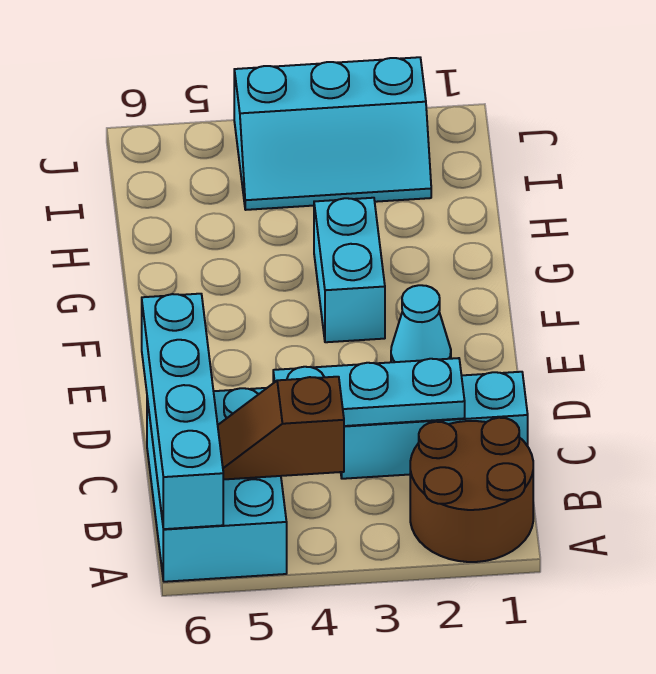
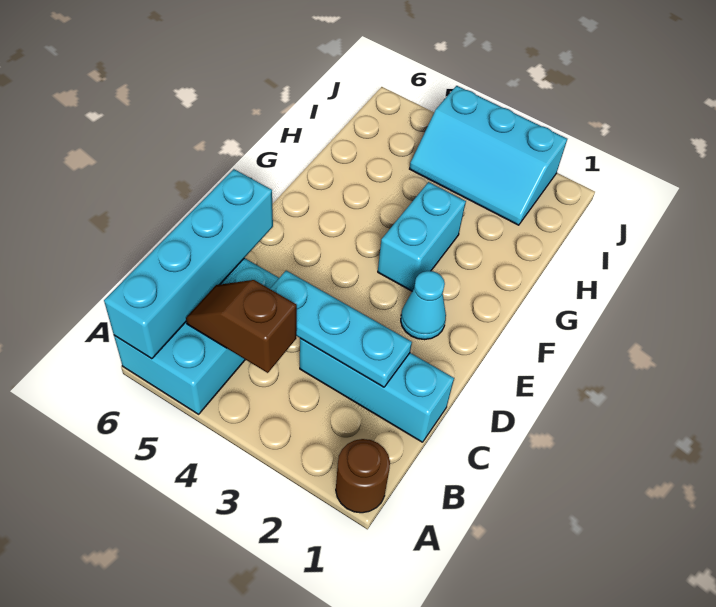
brown round brick A1:B2 level 1 -> brown round brick A1 level 1

